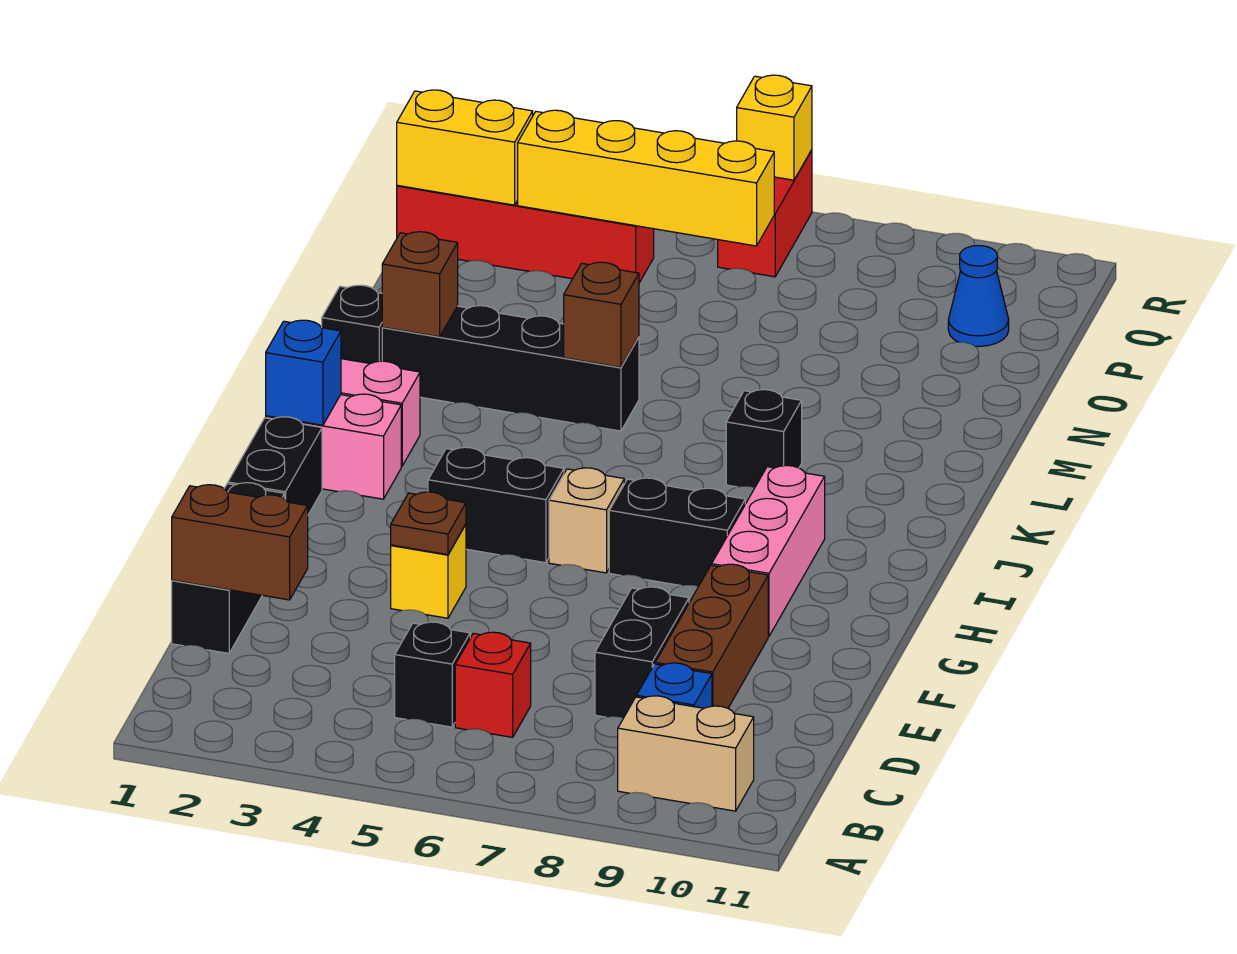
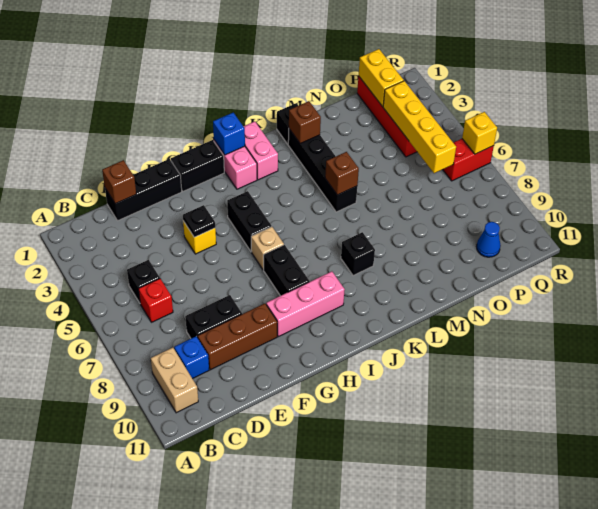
brown brick D1:D2 level 2 -> brown brick D1 level 2
brown plate F4 level 2 -> black plate F4 level 2

